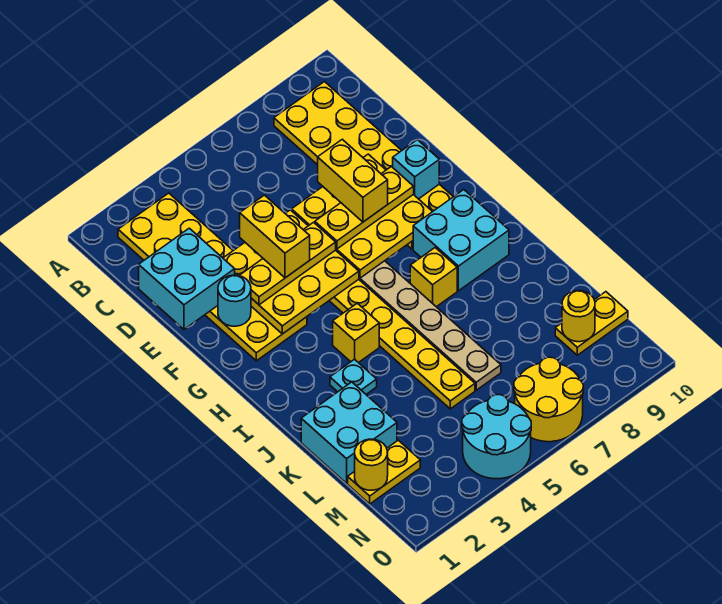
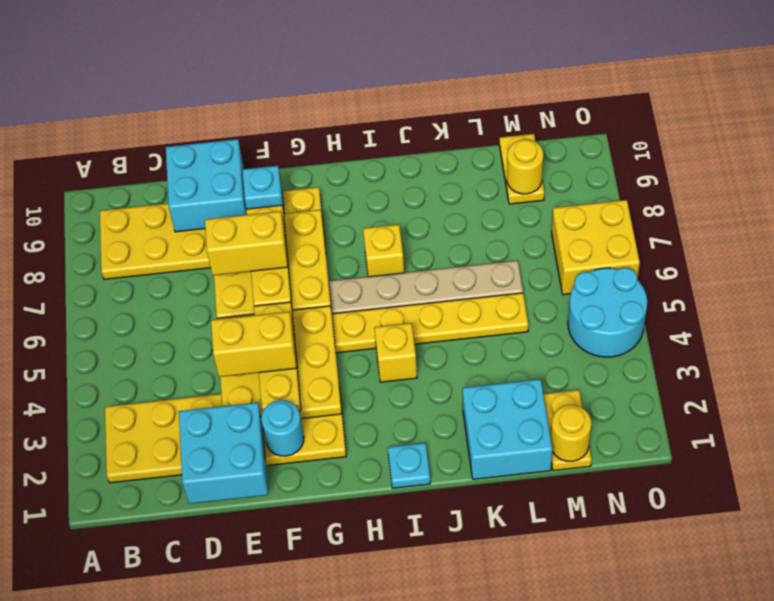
cyan brick H8:I9 level 1 -> cyan brick D9:E10 level 2
cyan plate J3 level 1 -> cyan plate I1 level 1
yellow round brick N6:O7 level 1 -> yellow brick N6:O7 level 1

